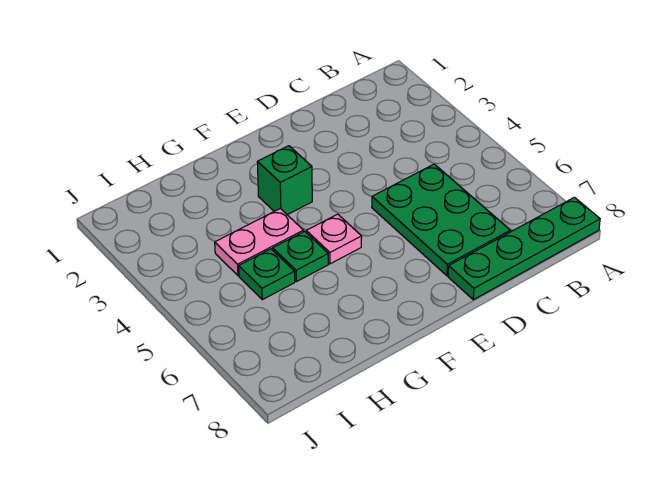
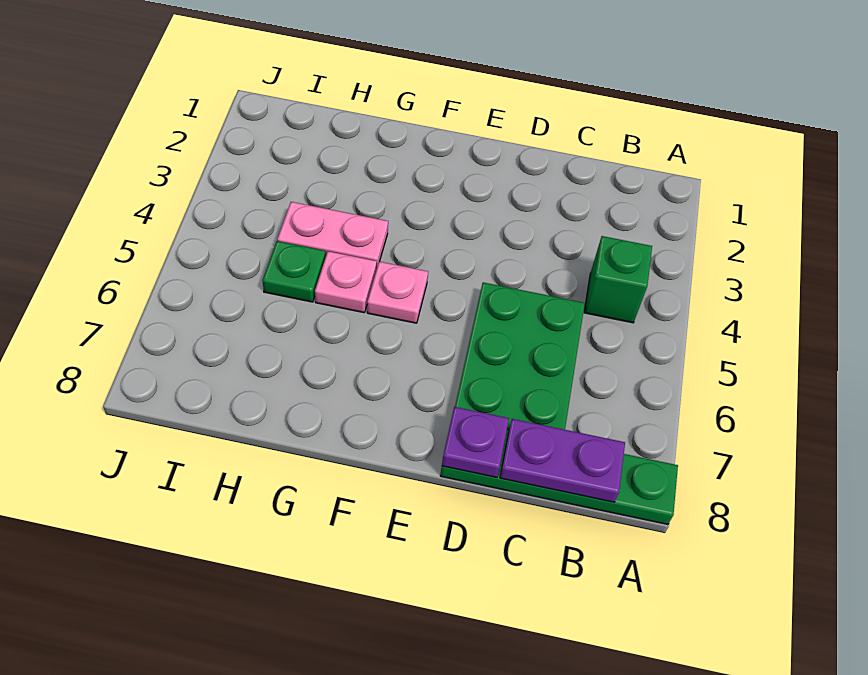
none -> purple plate B8:C8 level 2
none -> purple plate D8 level 2
green brick F3 level 1 -> green brick B4 level 1
green plate G5 level 1 -> pink plate G5 level 1

